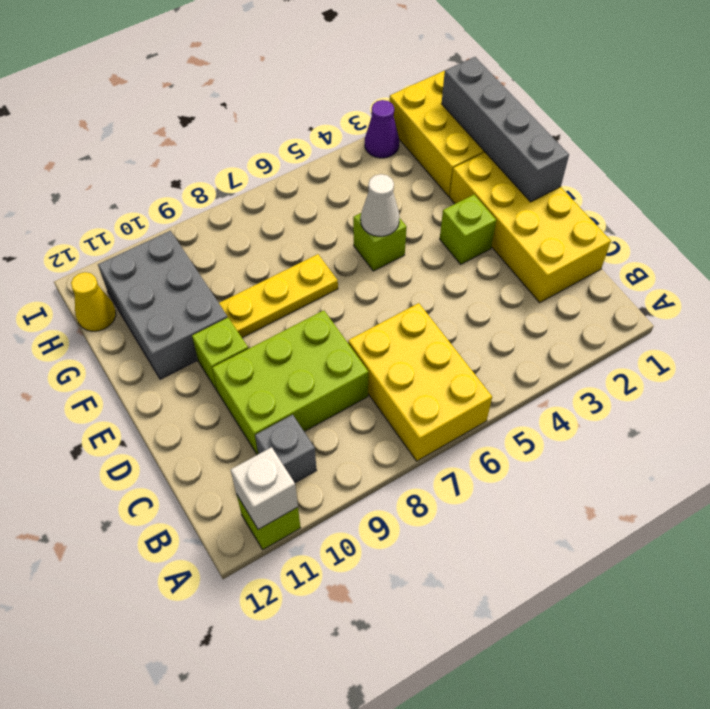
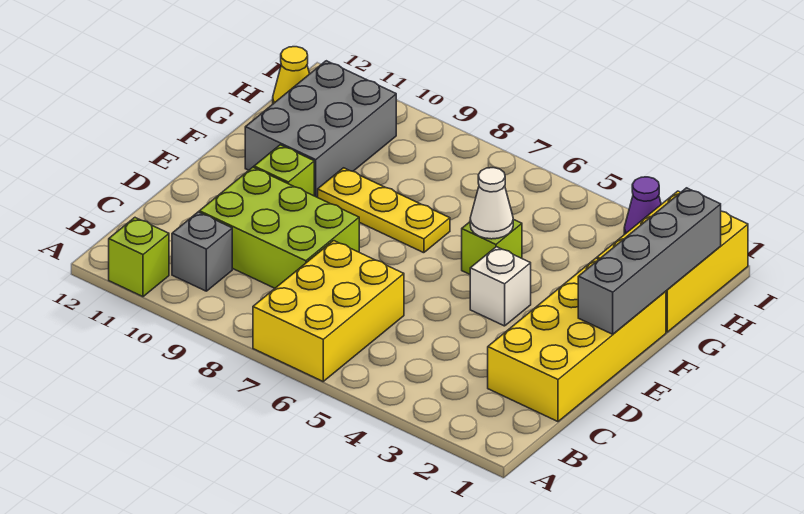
white brick A11 level 2 -> white brick E4 level 1
lime brick E3 level 1 -> none

